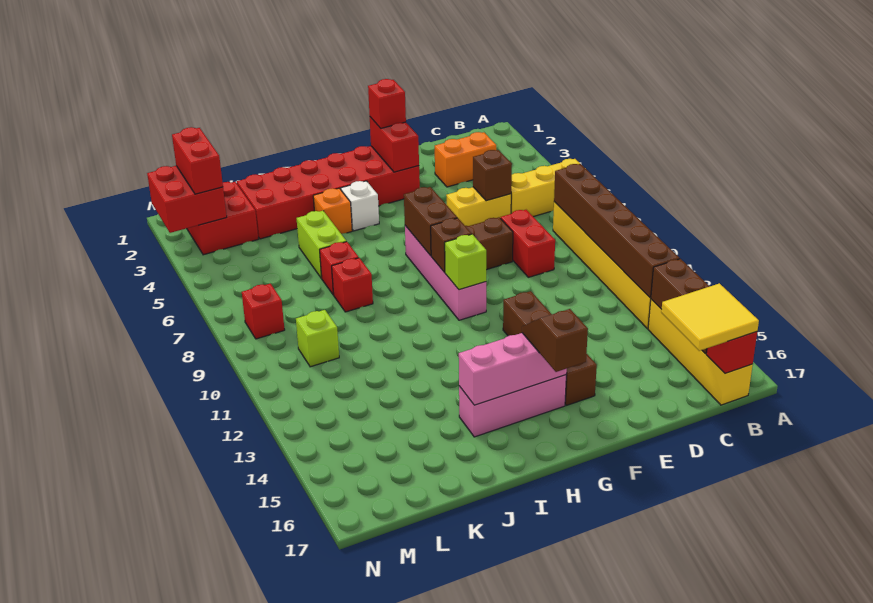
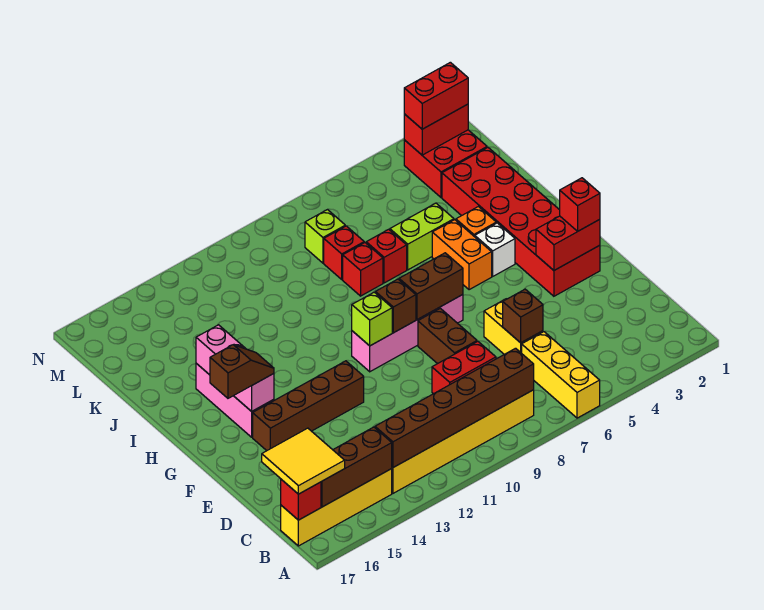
orange brick C3:D3 level 1 -> orange brick H5:I5 level 1
lime brick L10 level 1 -> lime brick L8 level 1
red brick M2:N3 level 2 -> red brick M2:M3 level 2
red brick M8 level 1 -> red brick K8 level 1

